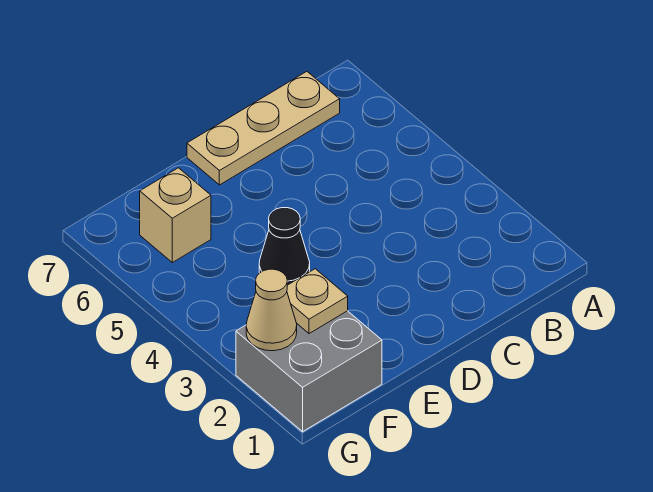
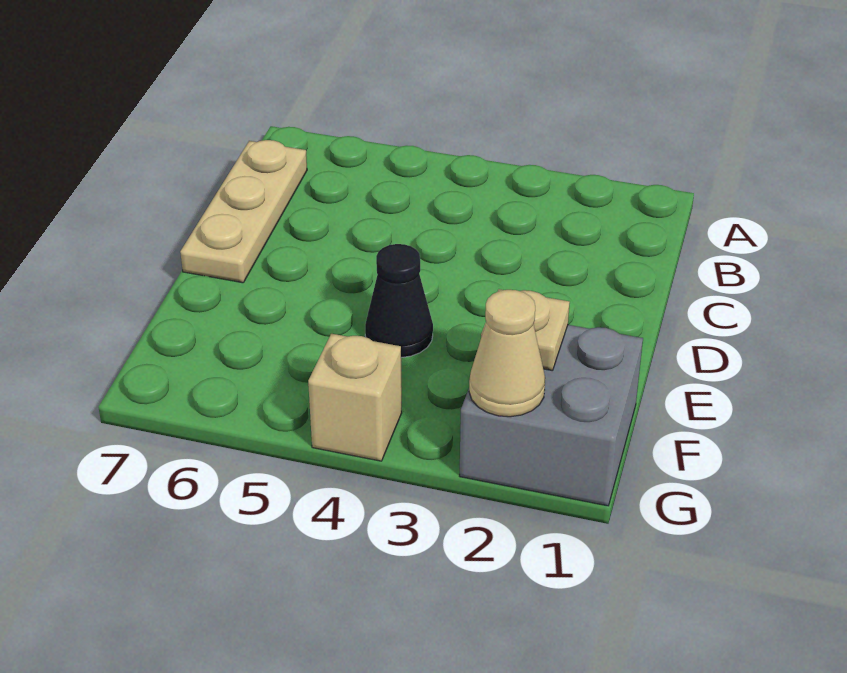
tan brick F6 level 1 -> tan brick G4 level 1

